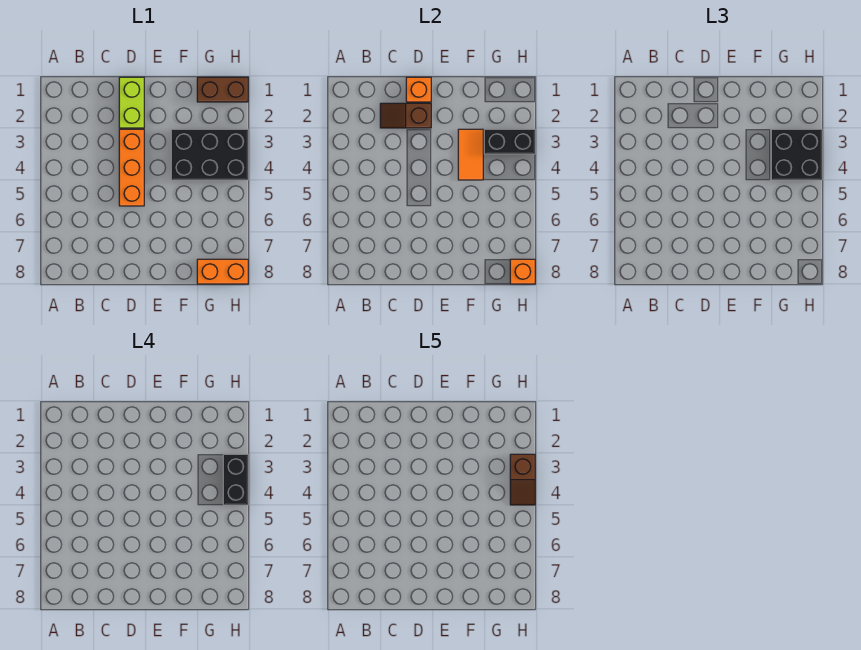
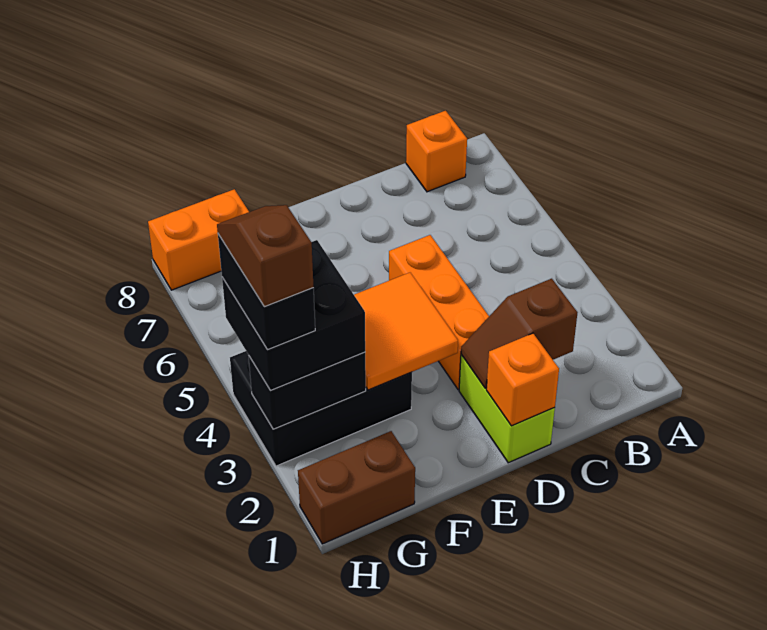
brown slope C2:D2 level 2 top D -> brown slope C2:D2 level 2 top C
orange tile F3:F4 level 2 -> orange tile E3:F4 level 2
orange brick H8 level 2 -> orange brick B8 level 1

